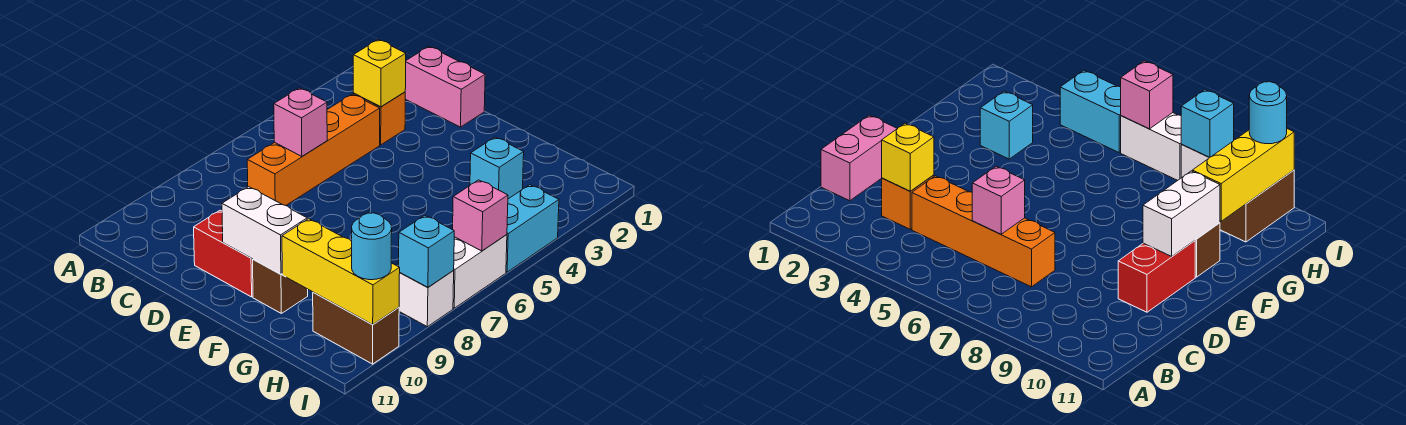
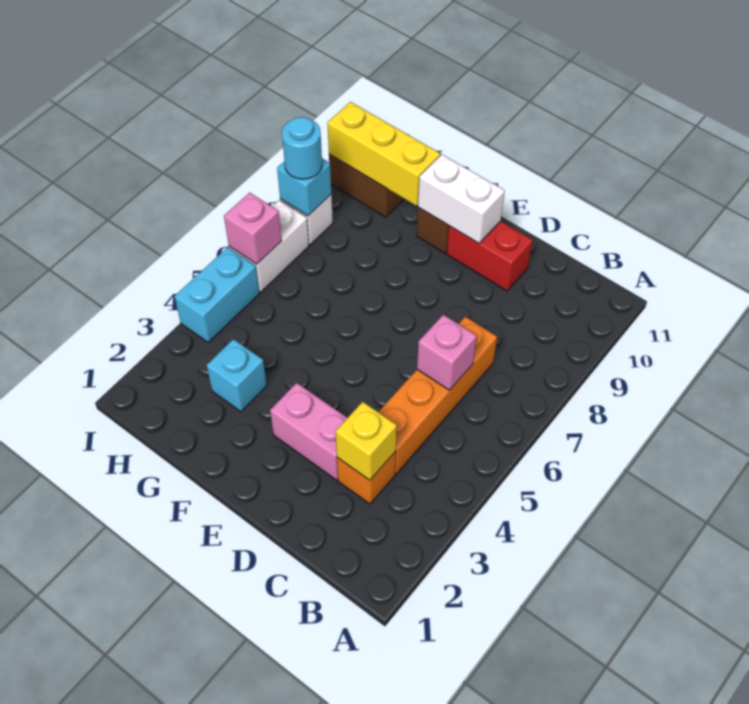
pink brick C1:D1 level 1 -> pink brick D3:E3 level 1
cyan round brick I10 level 3 -> cyan round brick I8 level 3

